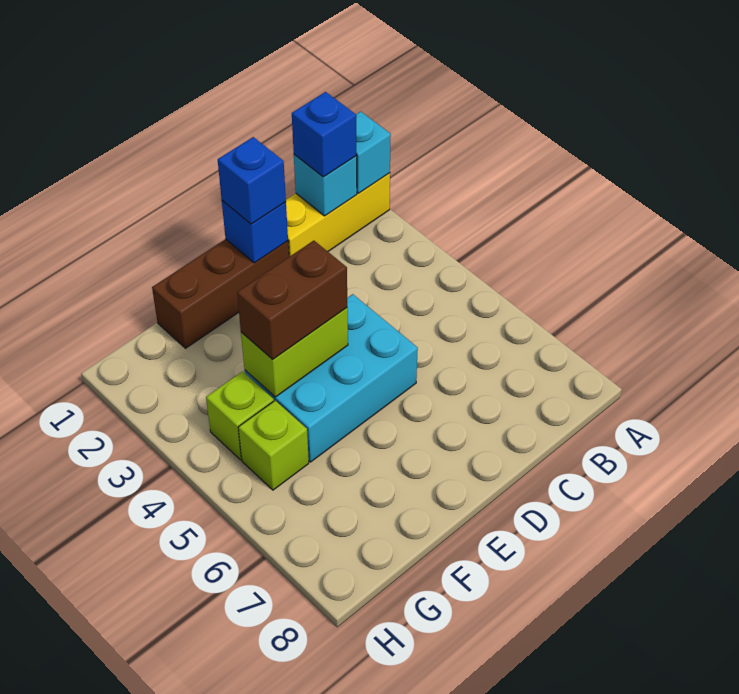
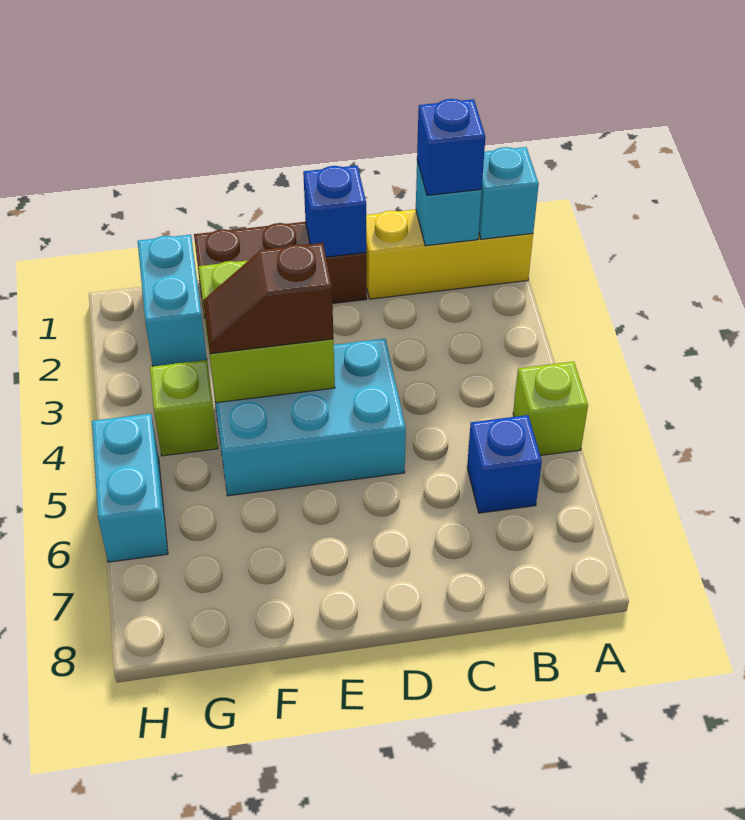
blue brick D1 level 3 -> blue brick B6 level 1
lime brick E4:F4 level 2 -> lime brick E3:F4 level 2
brown brick E4:F4 level 3 -> brown slope E4:F4 level 3 top E
none -> cyan brick G1:G2 level 1
lime brick G5 level 1 -> lime brick A5 level 1
none -> cyan brick H5:H6 level 1

